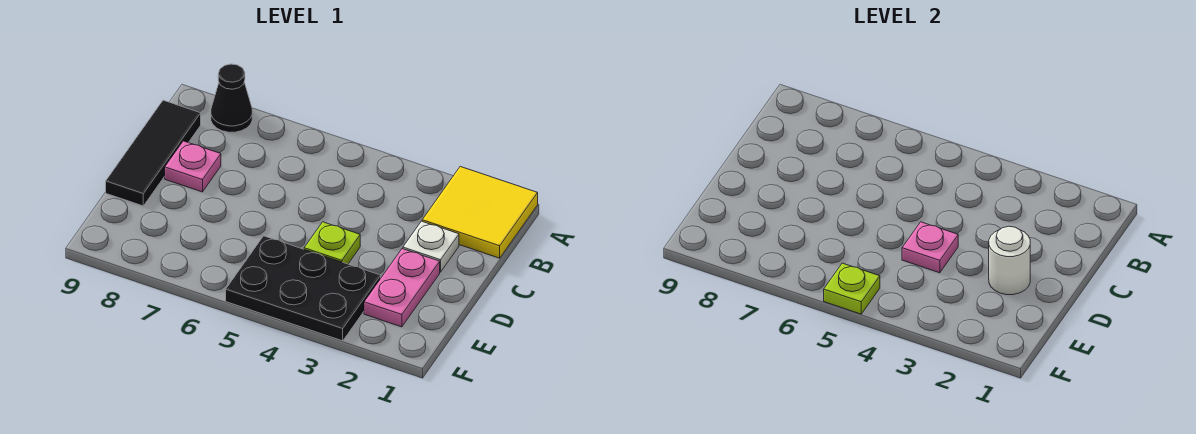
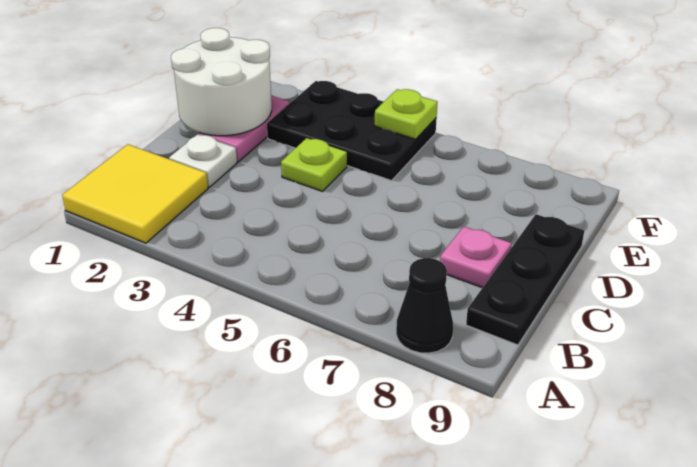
black tile B9:D9 level 1 -> black plate B9:D9 level 1
white round brick D2 level 2 -> white round brick D1:E2 level 2
pink plate D4 level 2 -> none

